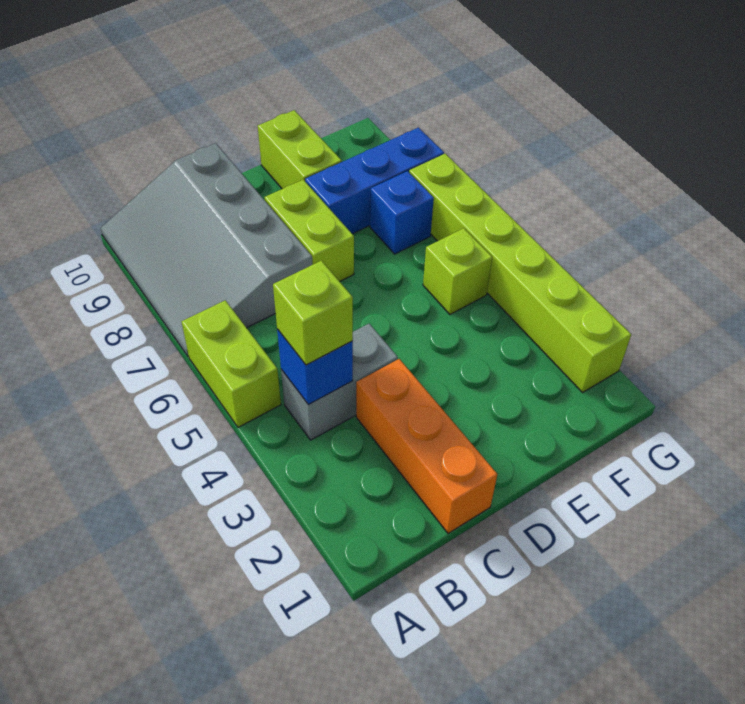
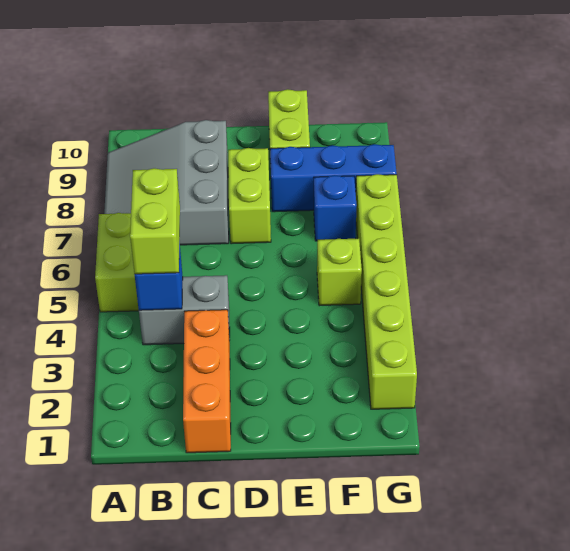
grey slope A7:C10 level 1 top C -> grey slope A7:C9 level 1 top C
lime brick B4 level 3 -> lime brick B4:B5 level 3

